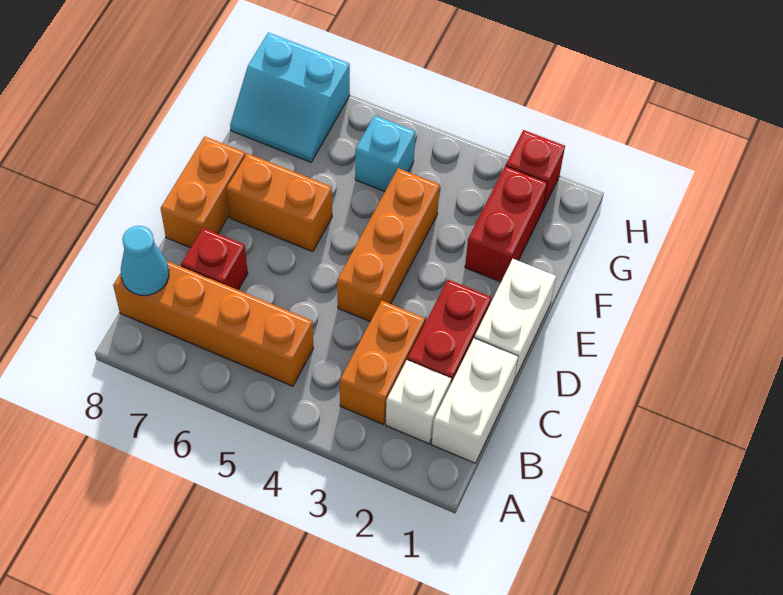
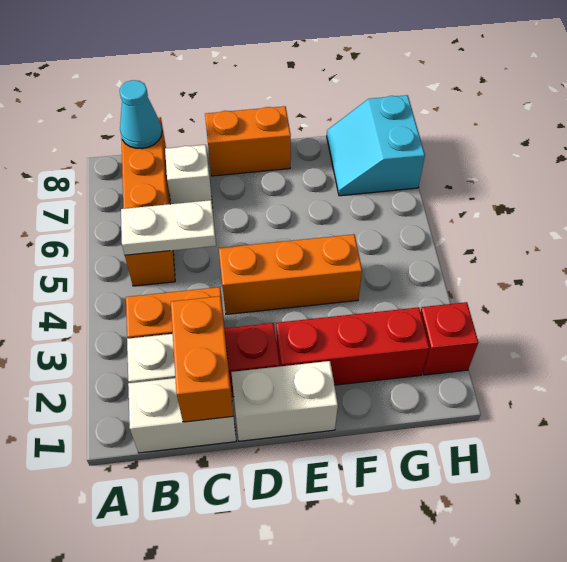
none -> white plate B5:C5 level 2
red brick C7 level 1 -> white brick C7 level 1
orange brick E6:E7 level 1 -> orange brick C1:C2 level 2
red brick F2:G2 level 1 -> red brick E2:G2 level 1
cyan brick G5 level 1 -> none

